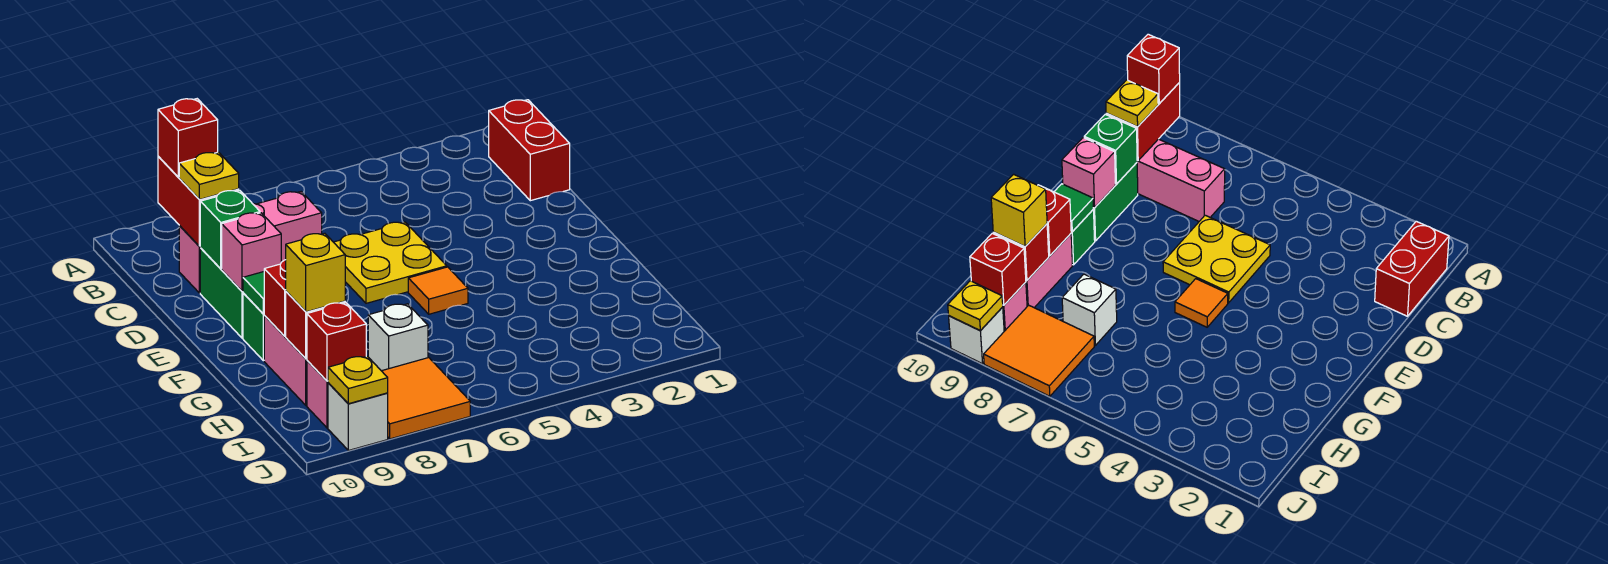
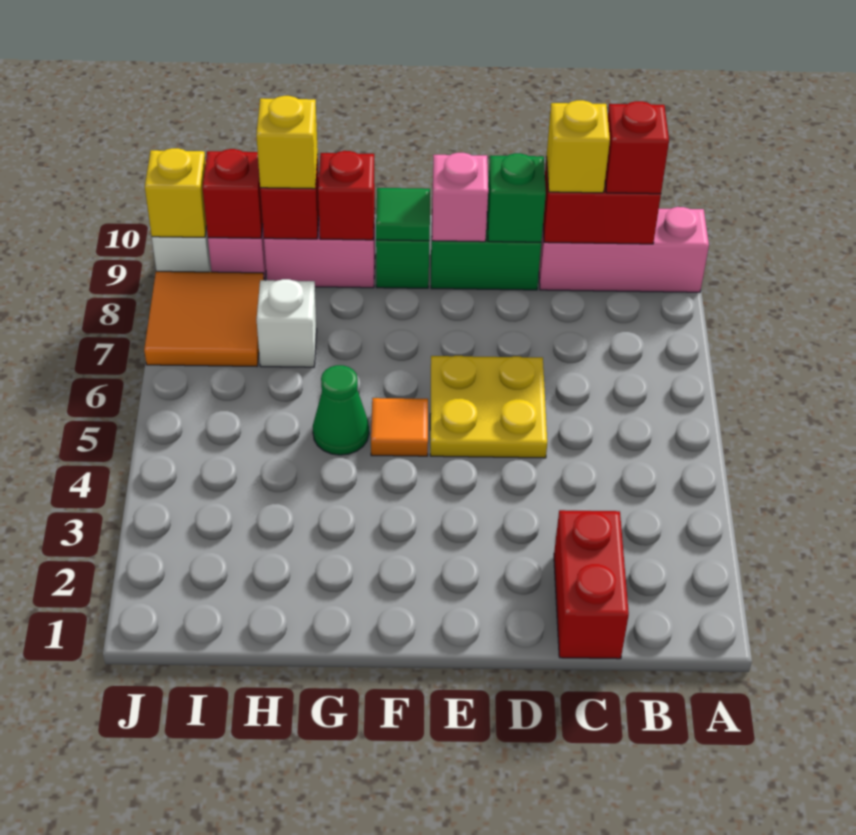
red brick B1:C1 level 1 -> red brick C1:C2 level 1
pink brick C7:C9 level 1 -> pink brick A9:C9 level 1
yellow plate C9 level 3 -> yellow brick C9 level 3
none -> green cone G5 level 1
yellow plate J9 level 2 -> yellow brick J9 level 2

